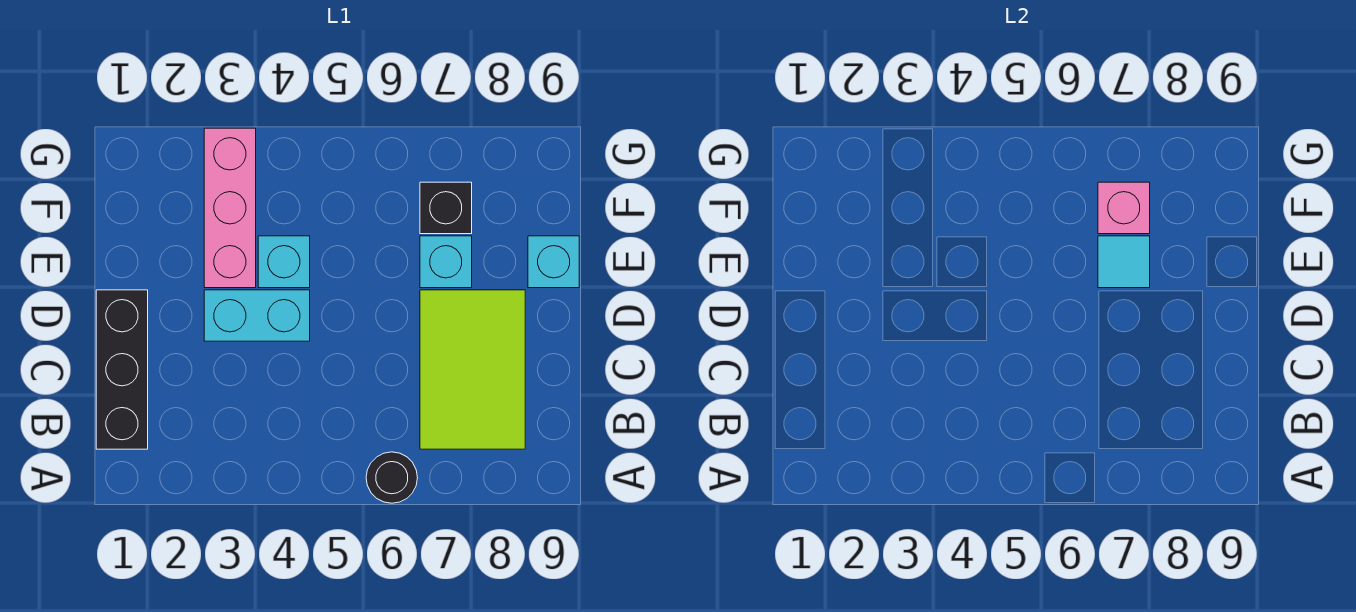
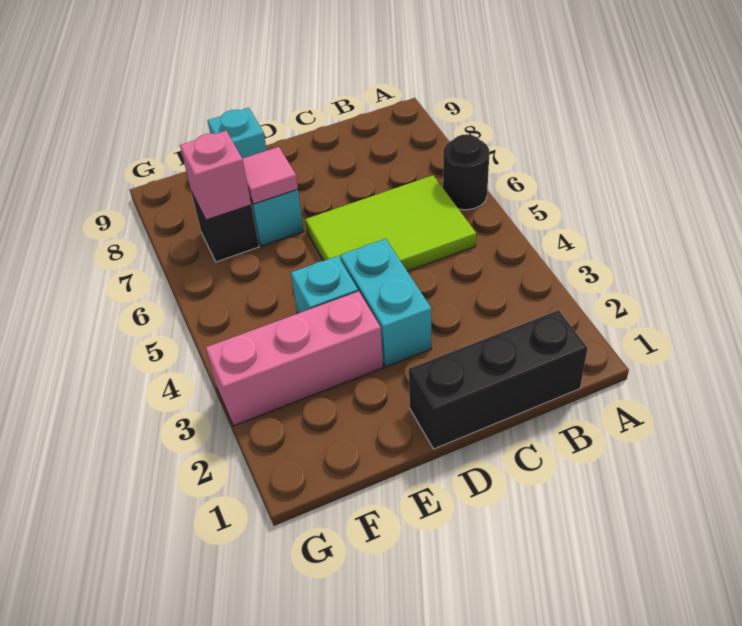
lime tile B7:D8 level 1 -> lime tile B5:D6 level 1
cyan tile E7 level 2 -> pink tile E7 level 2

